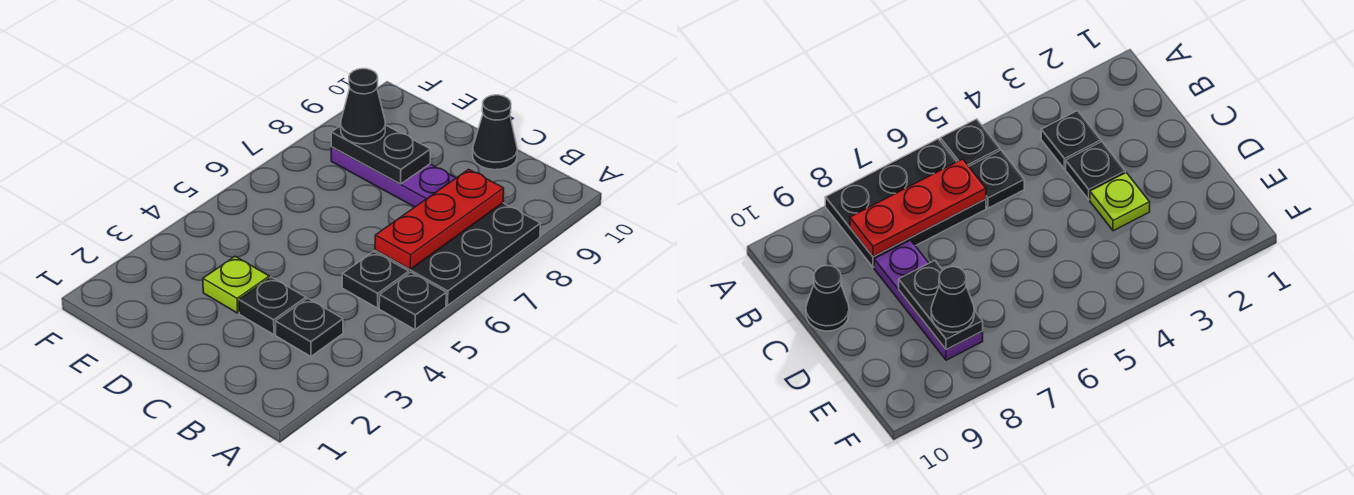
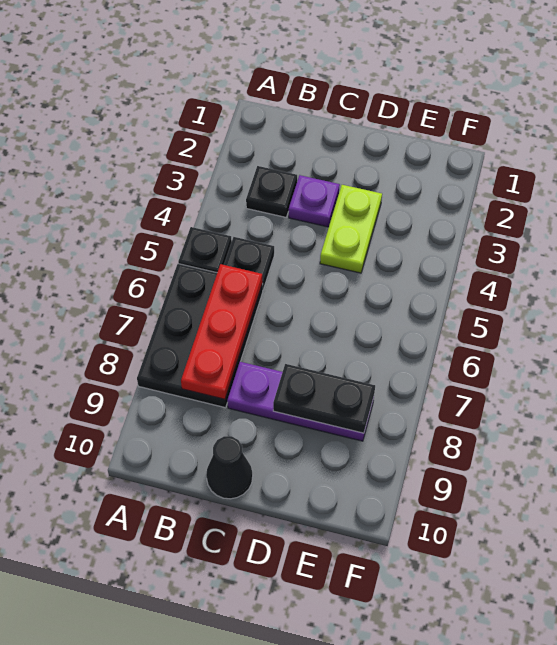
black plate C3 level 1 -> purple plate C3 level 1
lime plate D3 level 1 -> lime plate D3:D4 level 1
black cone E8 level 3 -> none

